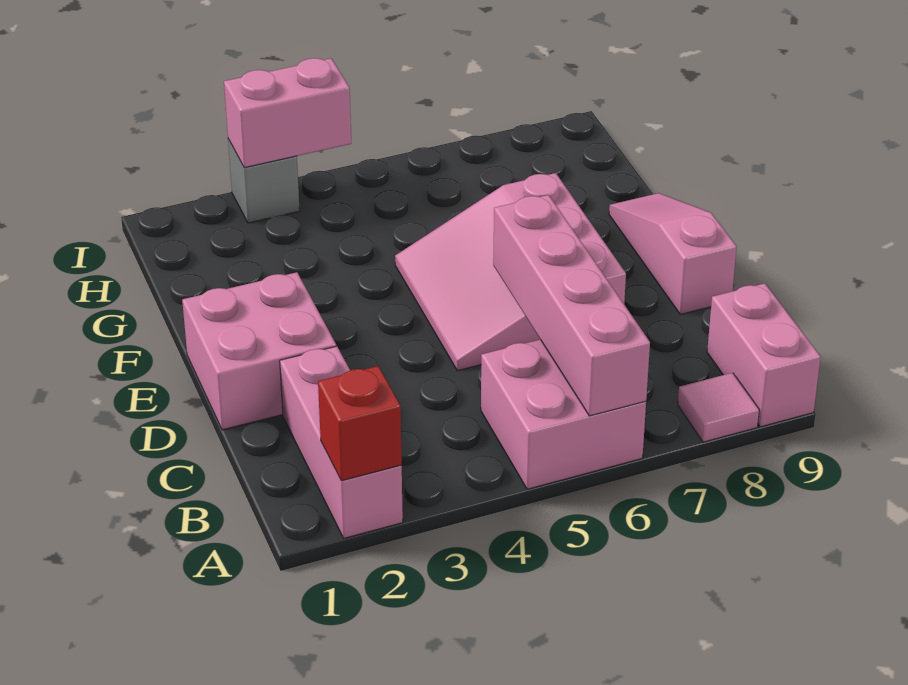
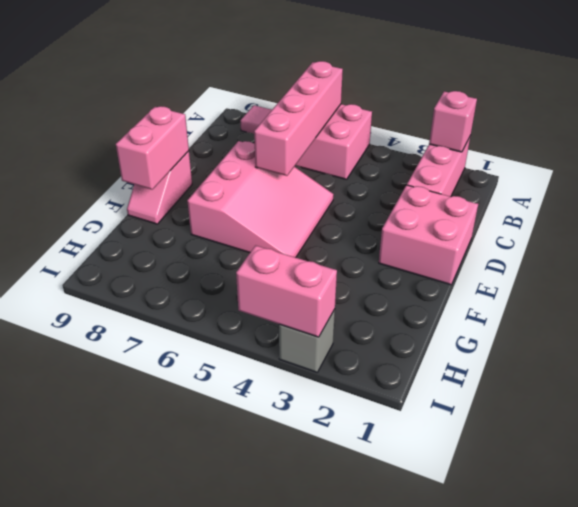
red brick A2 level 2 -> pink brick A2 level 2
pink brick A9:B9 level 1 -> pink brick E9:F9 level 2
pink slope D9:F9 level 1 top D -> pink slope E9:F9 level 1 top E

